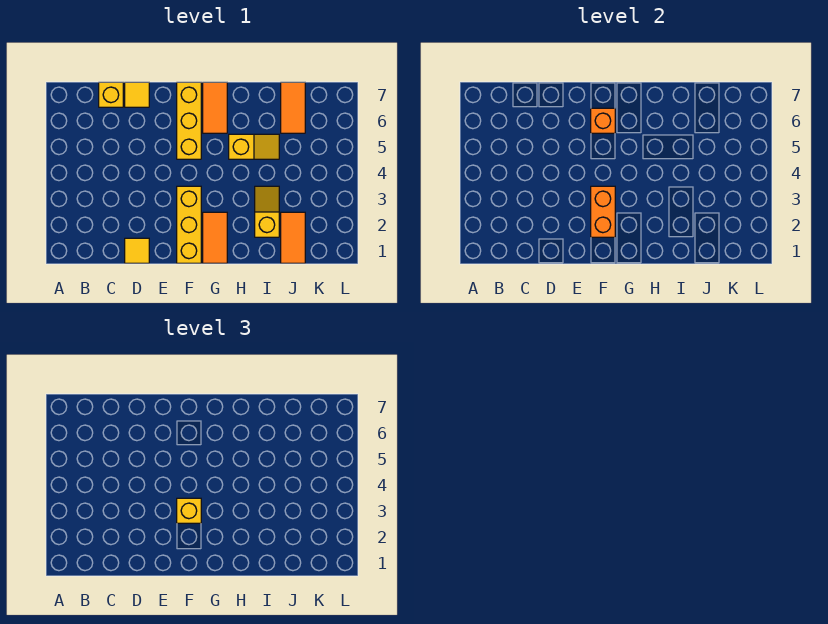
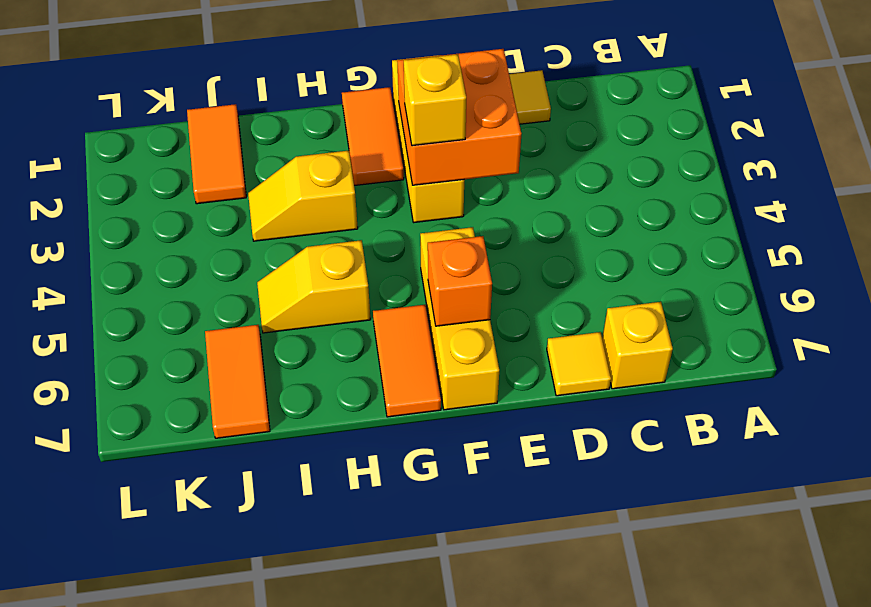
orange brick F2:F3 level 2 -> orange brick E2:F3 level 2
yellow slope I2:I3 level 1 top 2 -> yellow slope H3:I3 level 1 top H

